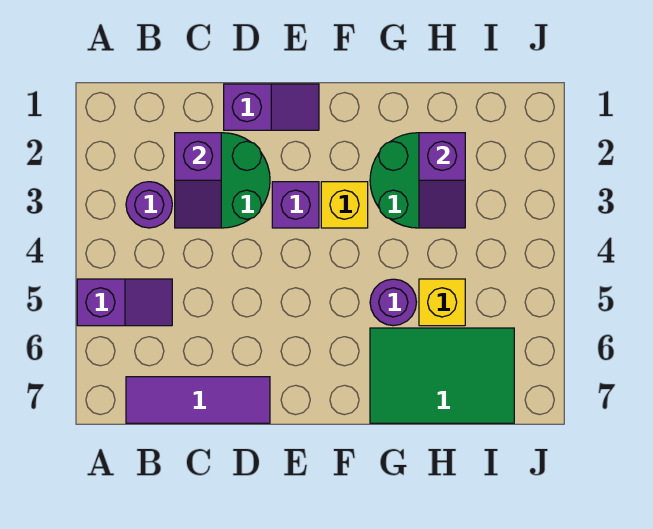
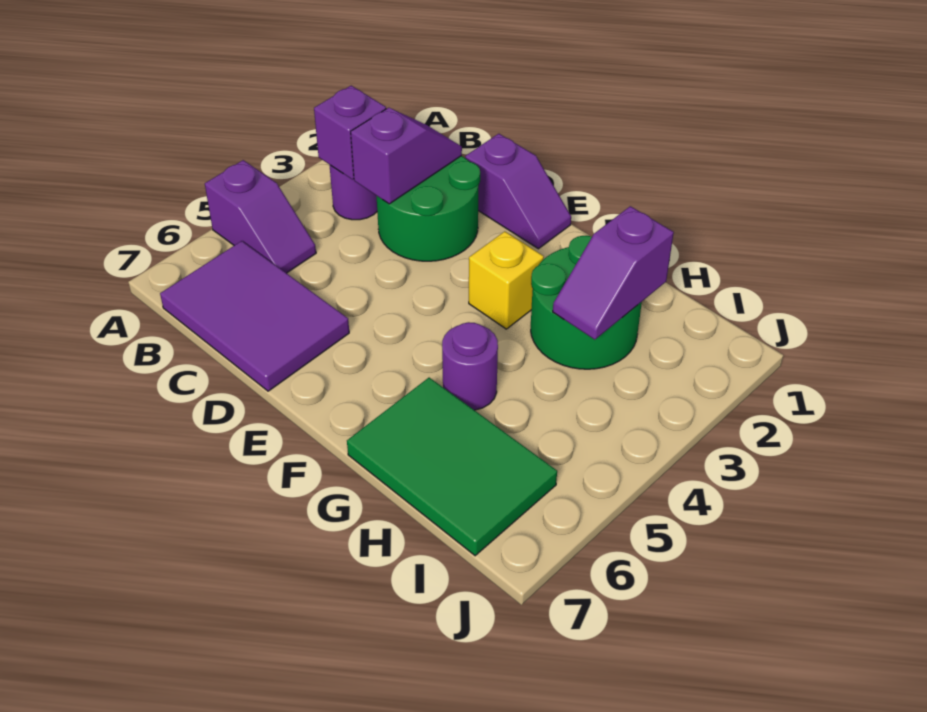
purple tile B7:D7 level 1 -> purple tile B6:D7 level 1
purple slope C2:C3 level 2 top 2 -> purple slope C2:C3 level 2 top 3
purple brick E3 level 1 -> purple brick B3 level 2
yellow brick H5 level 1 -> none

